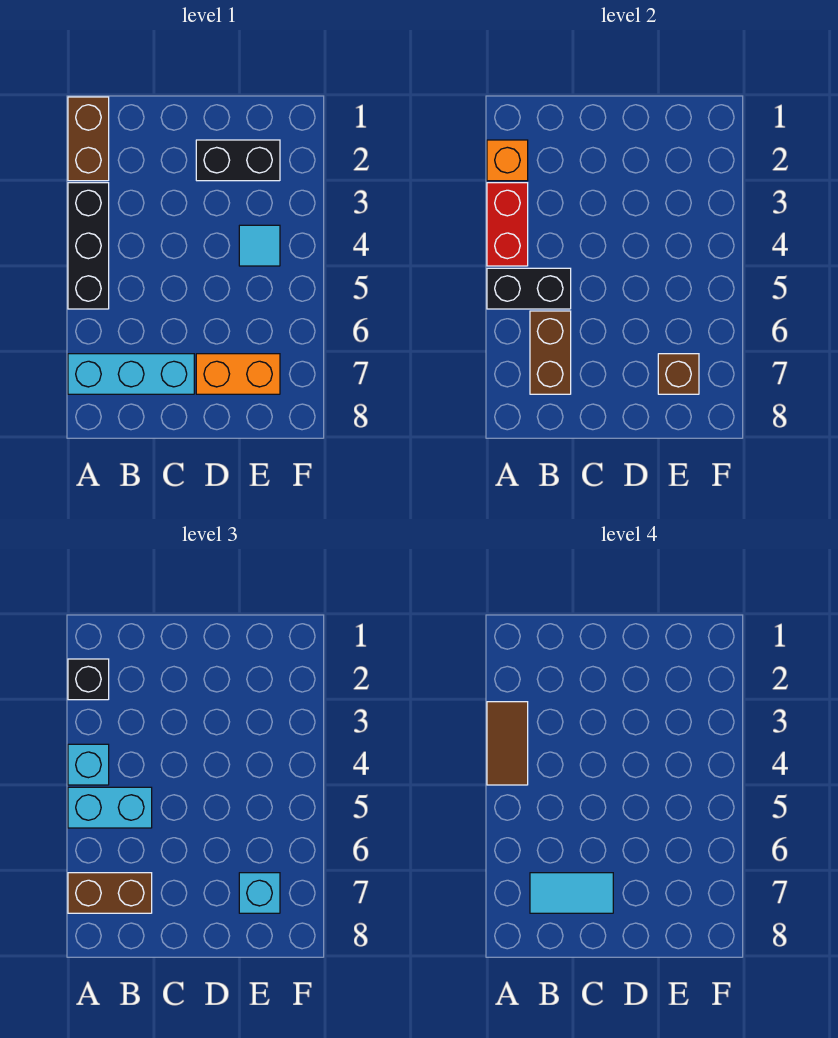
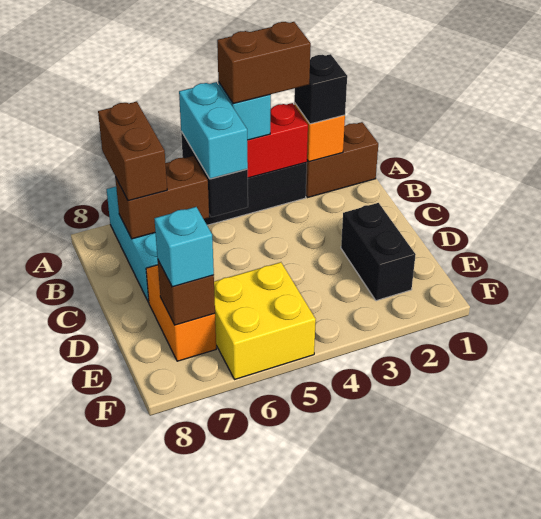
brown tile A3:A4 level 4 -> brown brick A3:A4 level 4
cyan tile B7:C7 level 4 -> none
cyan tile E4 level 1 -> none
none -> yellow brick E5:F6 level 1

